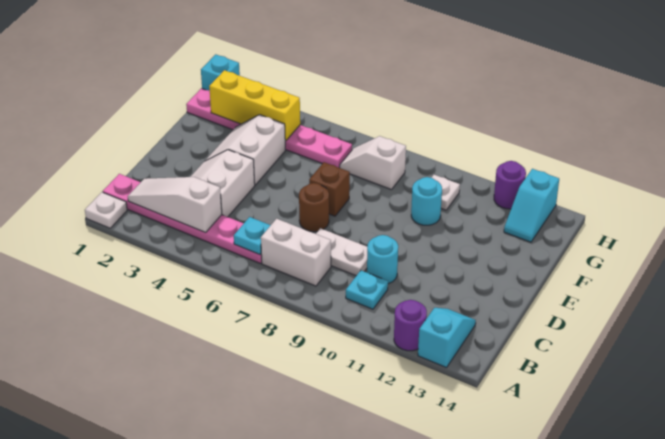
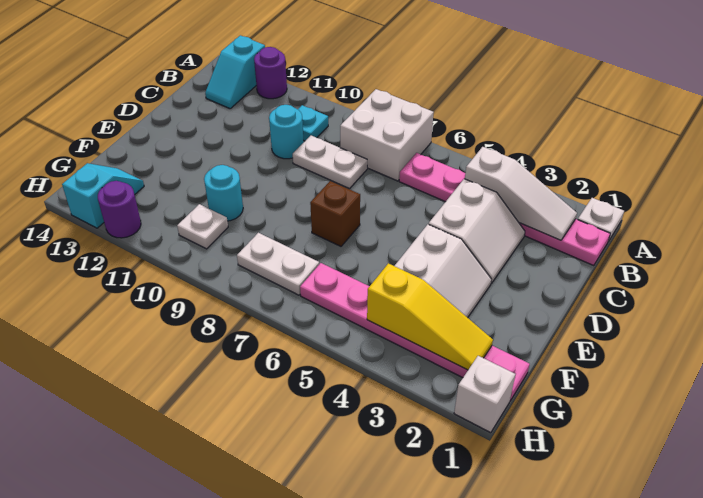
cyan plate B6 level 2 -> none
white brick B7:B8 level 1 -> white brick A7:B8 level 1
brown round brick D7 level 1 -> none
yellow brick G2:G4 level 2 -> yellow slope G2:G4 level 2 top 4
white slope G7:G8 level 1 top 8 -> white plate G7:G8 level 1
cyan brick H1 level 1 -> white brick H1 level 1

